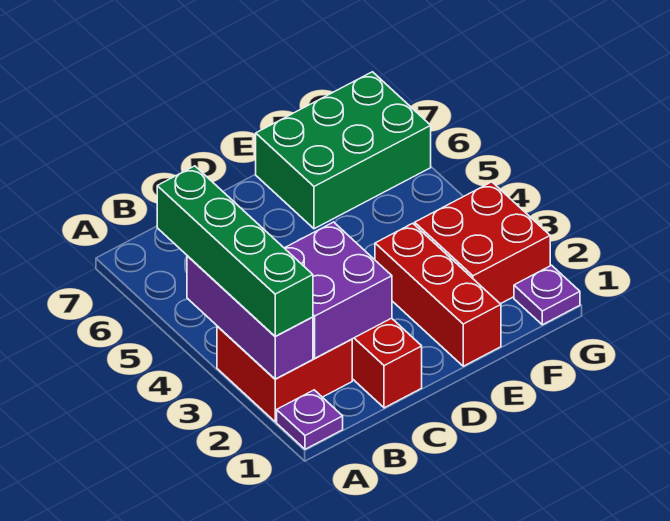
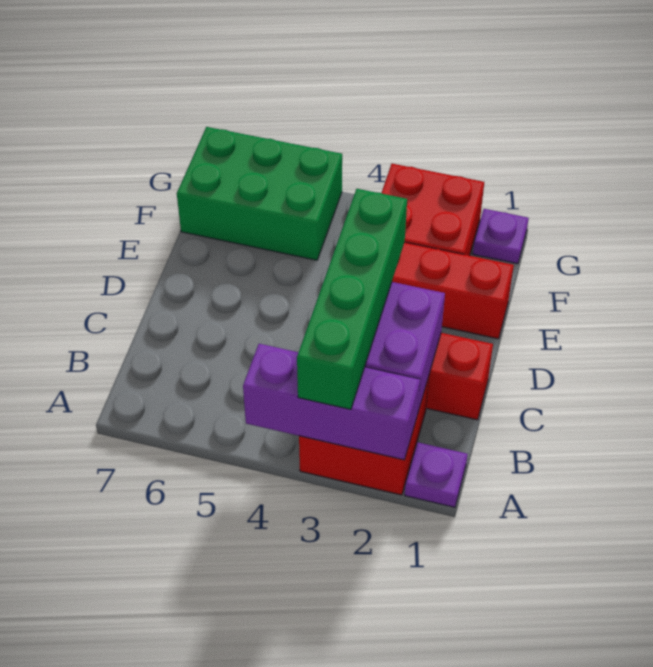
green brick A2:A5 level 3 -> green brick A3:D3 level 3
green brick E6:G7 level 1 -> green brick F5:G7 level 1

